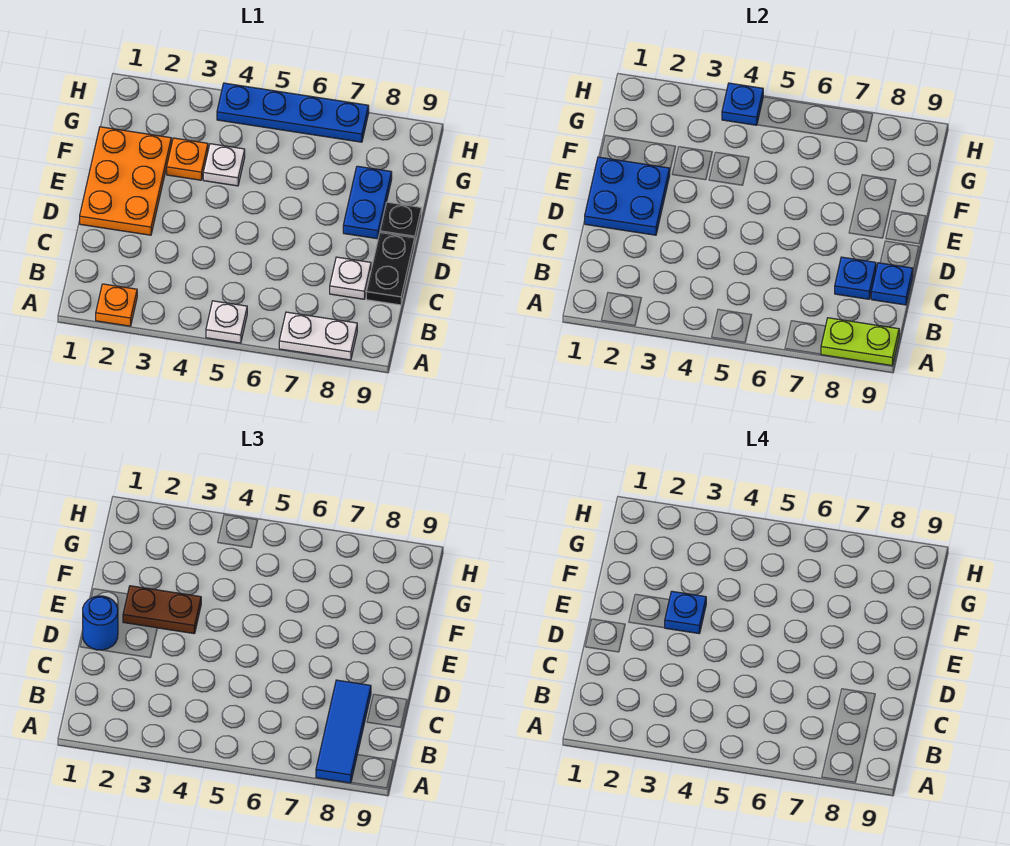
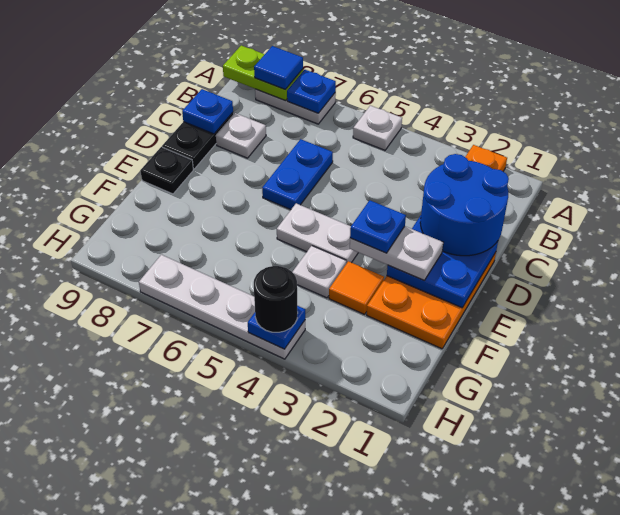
blue tile A8:C8 level 3 -> blue tile A8 level 3
blue plate C8 level 2 -> blue plate A7 level 2
blue round brick D1 level 3 -> blue round brick C1:D2 level 3
brown plate E2:E3 level 3 -> white plate E2:E3 level 3
none -> white plate E4:E5 level 1
blue plate E8:F8 level 1 -> blue plate C6:D6 level 1
orange plate F3 level 1 -> orange tile F3 level 1
blue plate H4:H7 level 1 -> white plate H4:H7 level 1
none -> black round brick H4 level 3

